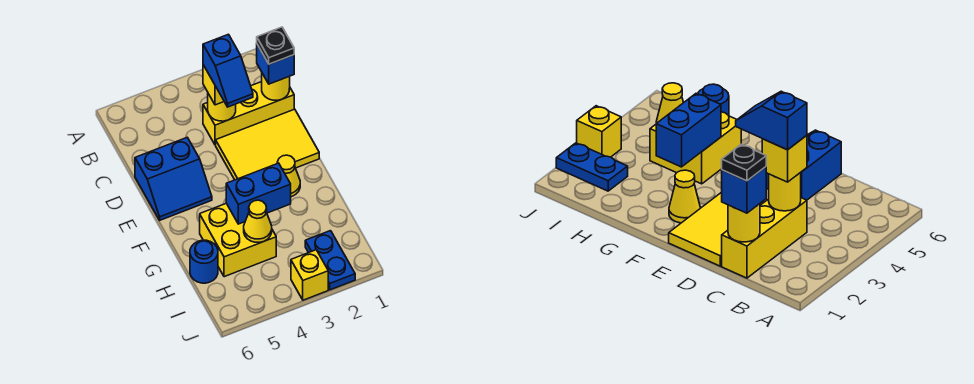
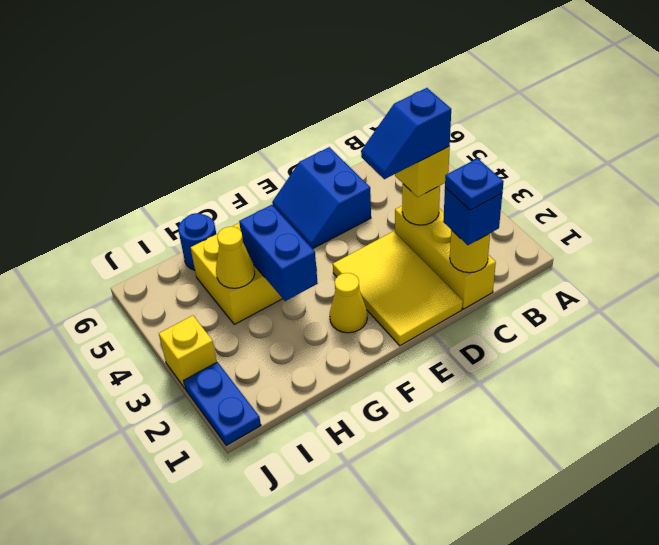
black plate C1 level 4 -> blue plate C1 level 4
blue plate I2:J2 level 1 -> blue plate J1:J2 level 1

